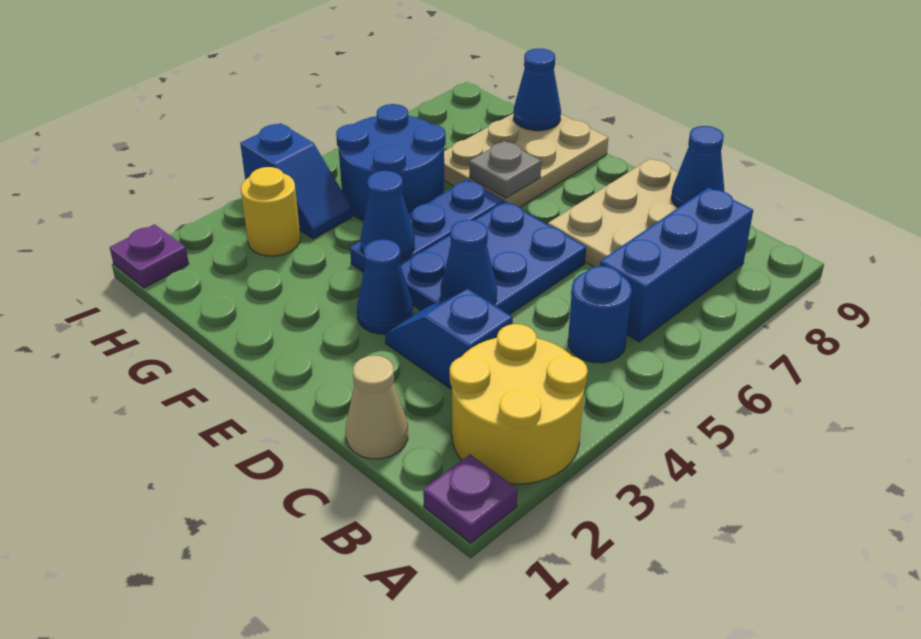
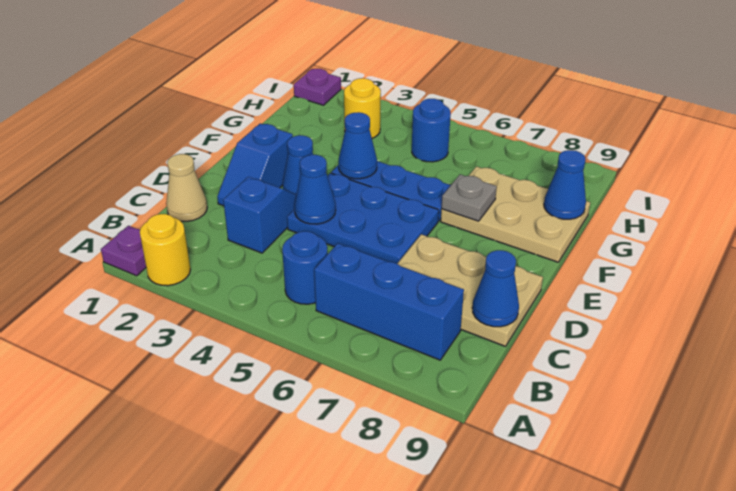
yellow round brick A2:B3 level 1 -> yellow round brick A2 level 1
blue round brick G5:H6 level 1 -> blue round brick H5 level 1
blue slope H4:I4 level 1 top I -> blue slope D2:E2 level 1 top E

